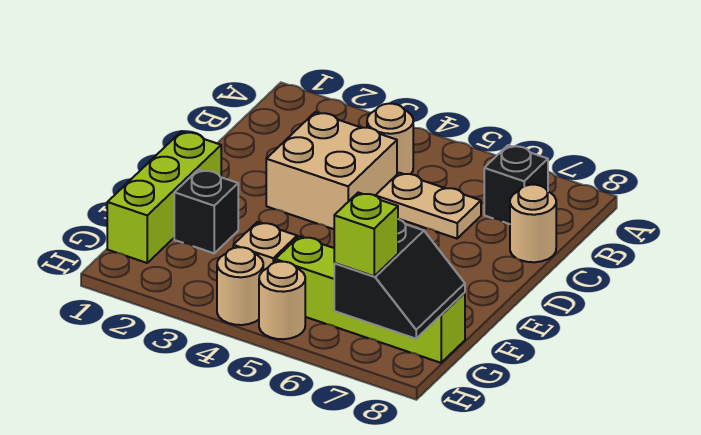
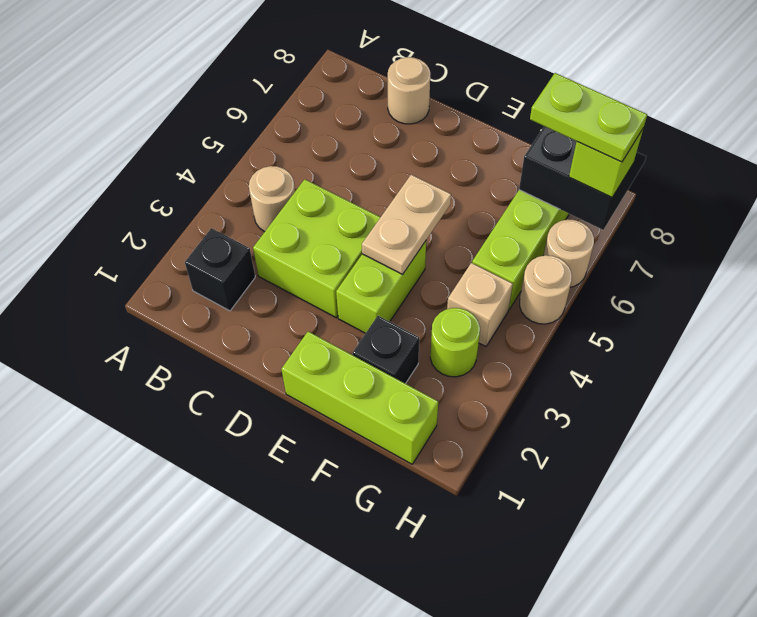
black brick B7 level 1 -> black brick B2 level 1
tan brick C3:D4 level 1 -> lime brick C3:D4 level 1
tan plate C5:C6 level 1 -> tan plate E4:E5 level 2
none -> lime brick E3:E4 level 1
none -> lime round brick G3 level 1
none -> lime plate G7:H7 level 4
tan round brick H4 level 1 -> tan round brick H6 level 1

